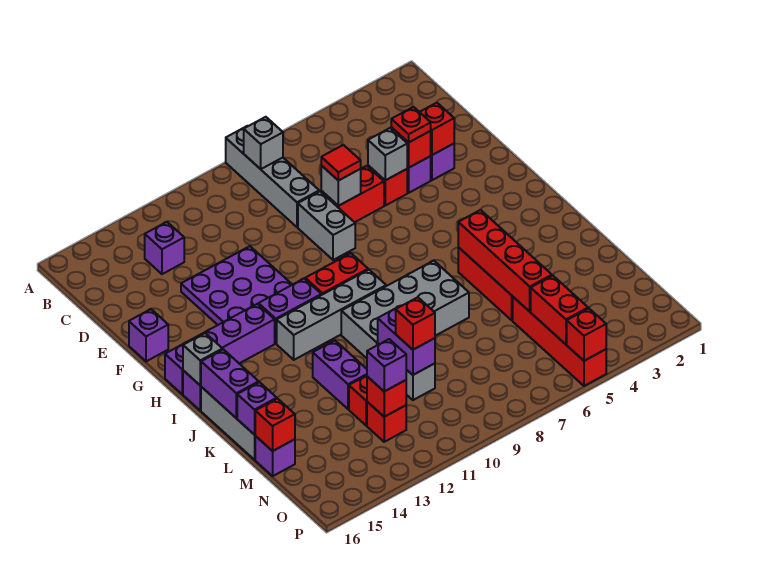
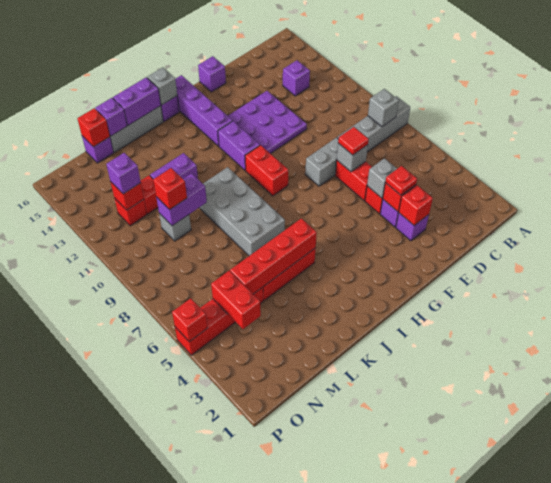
grey brick I9:I12 level 1 -> none
red brick N5:O5 level 2 -> red brick N4:N5 level 2

